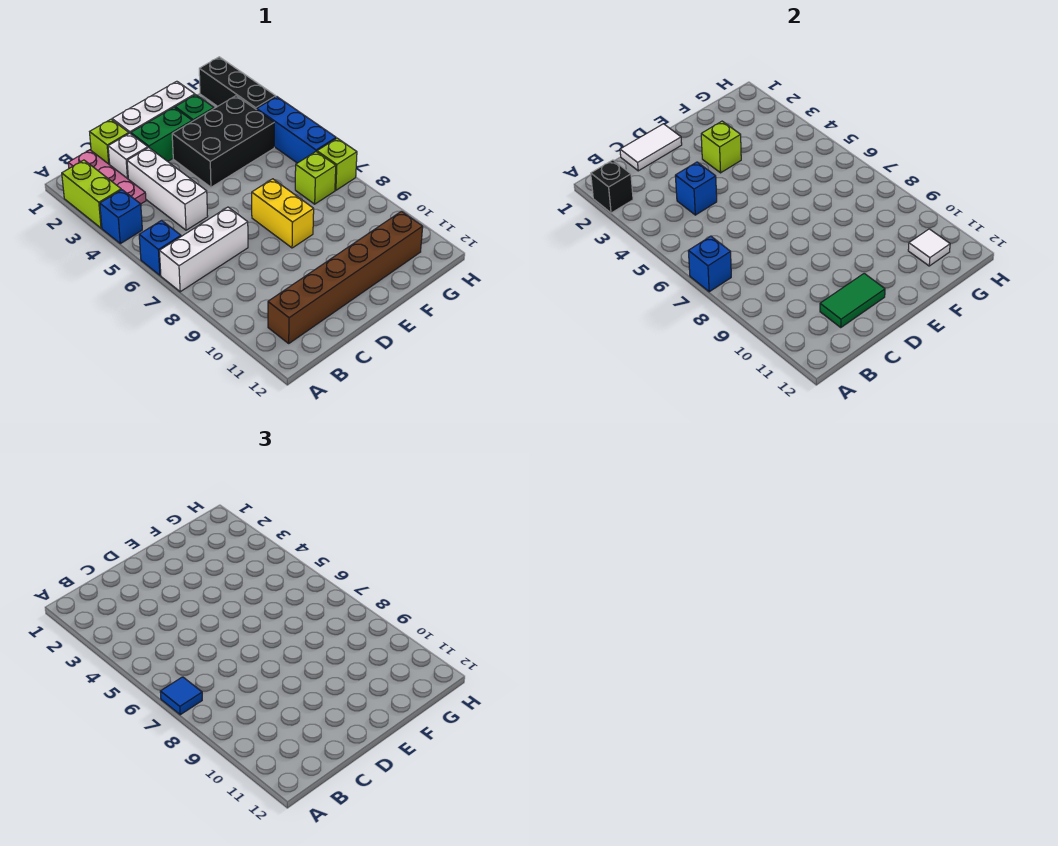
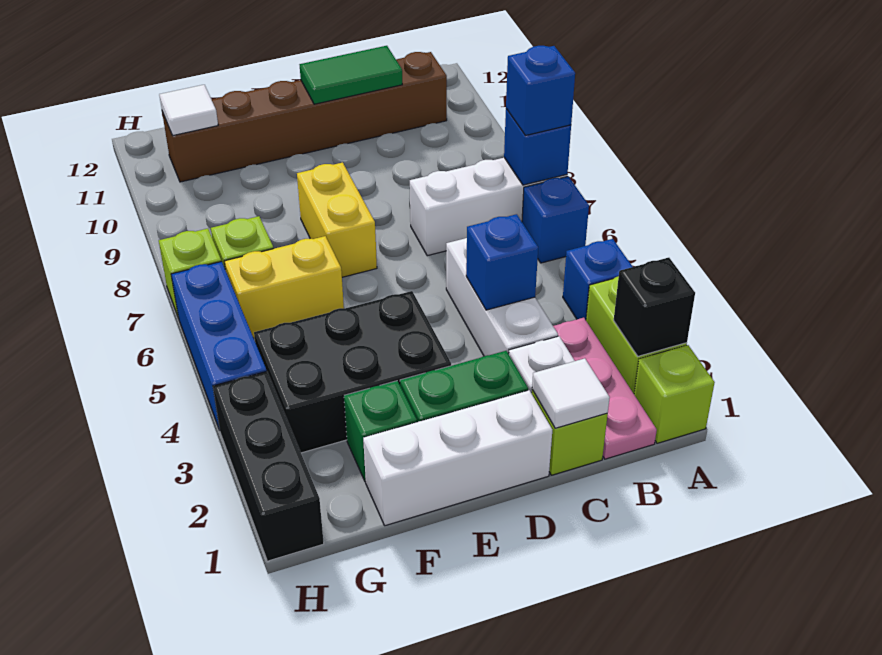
blue tile A7 level 3 -> blue brick A7 level 3
white tile C1:D1 level 2 -> white tile C1 level 2
lime brick E3 level 2 -> lime brick A1 level 1
none -> yellow brick F6:G6 level 1

